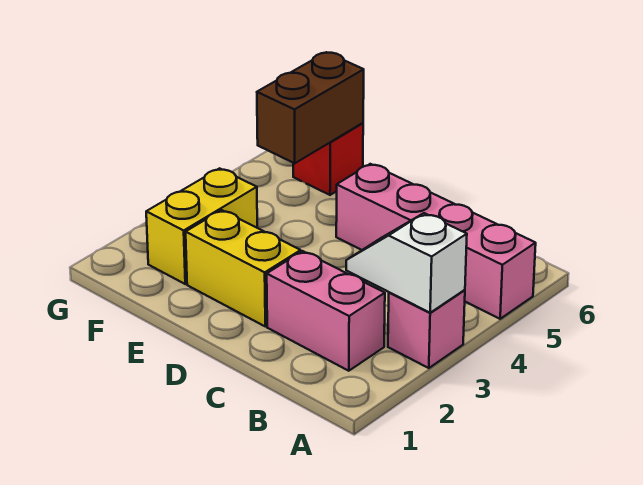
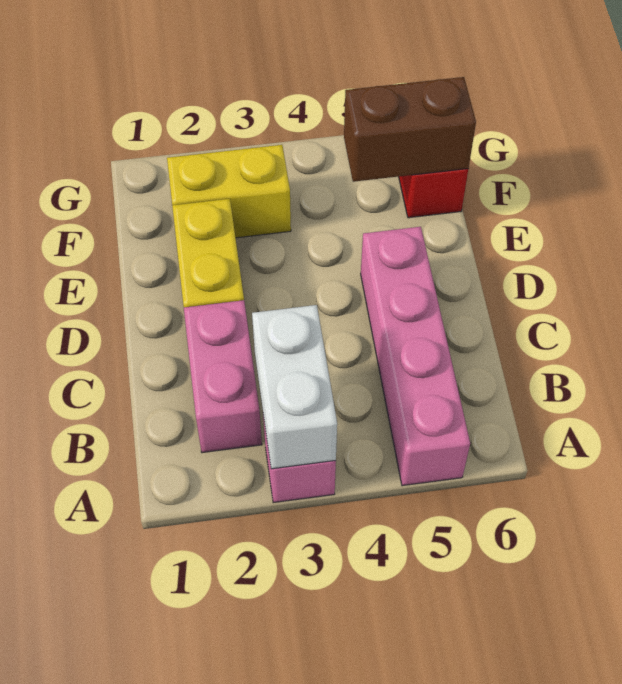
white slope A3:B3 level 2 top A -> white brick A3:B3 level 2

